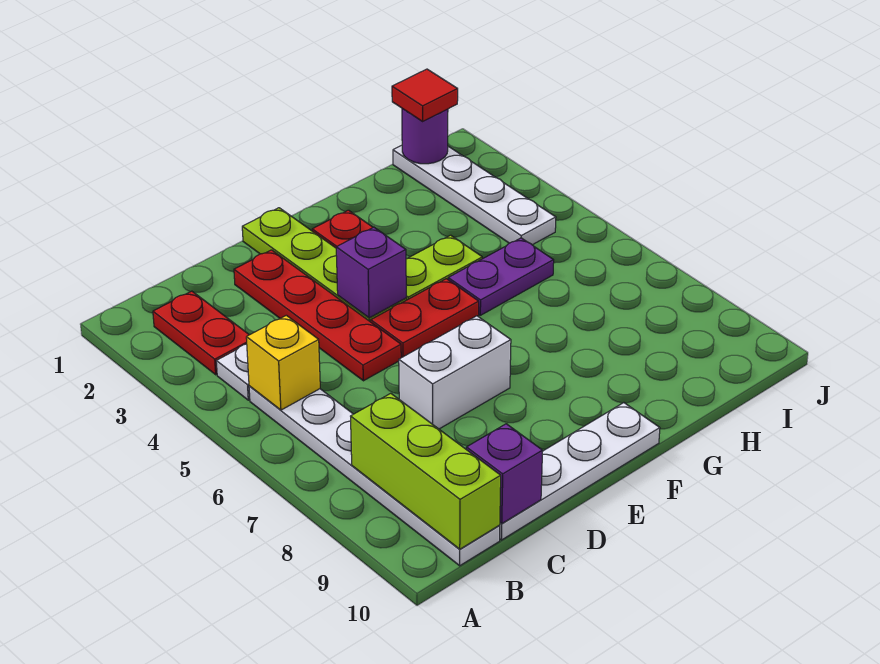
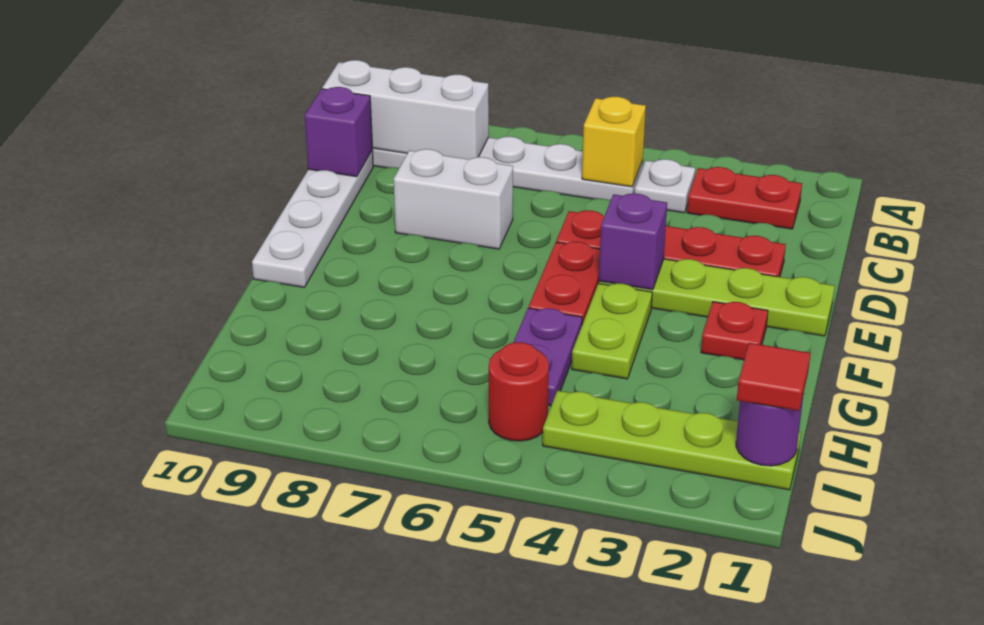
lime brick B8:B10 level 2 -> white brick B8:B10 level 2
white brick D7:E7 level 1 -> white brick D7:D8 level 1
white plate I1:I4 level 1 -> lime plate I1:I4 level 1
none -> red round brick I5 level 1

